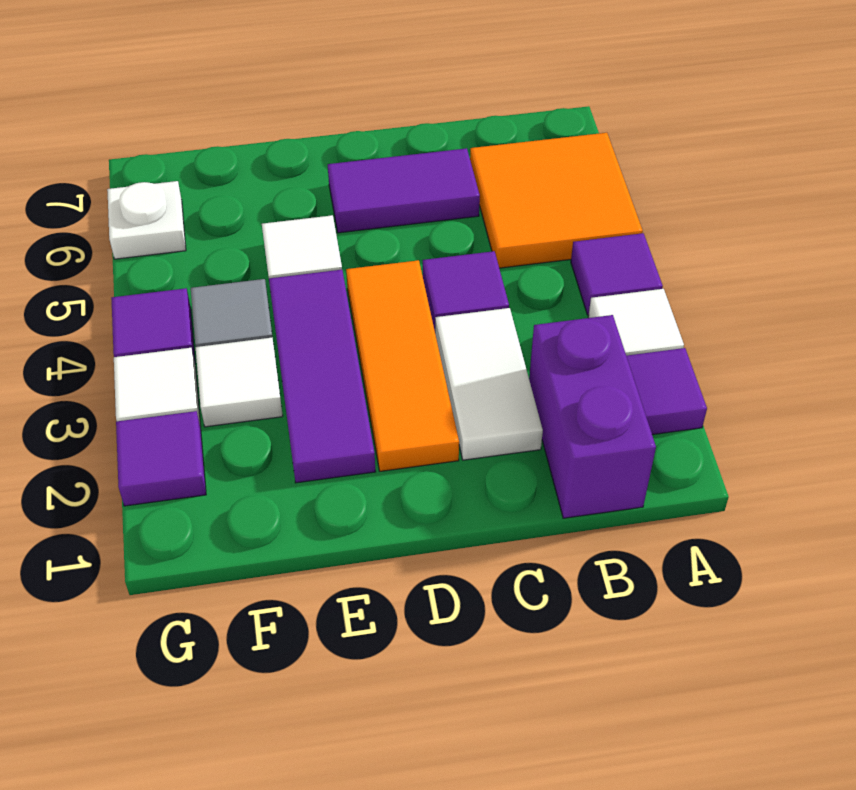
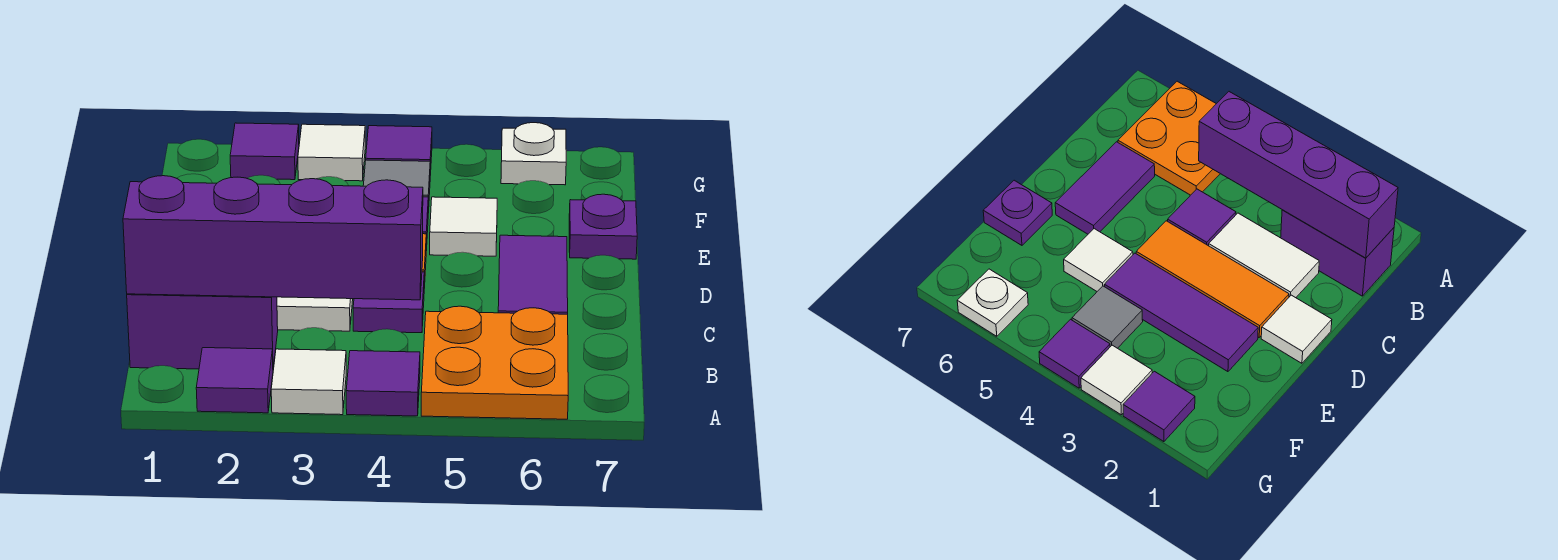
orange tile A5:B6 level 1 -> orange plate A5:B6 level 1
none -> purple brick B1:B4 level 2
none -> purple plate E7 level 1
white tile F3 level 1 -> white tile D1 level 1

